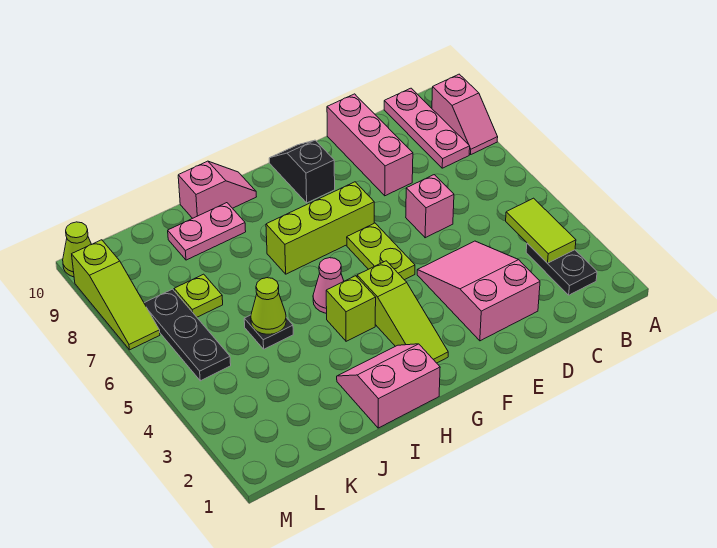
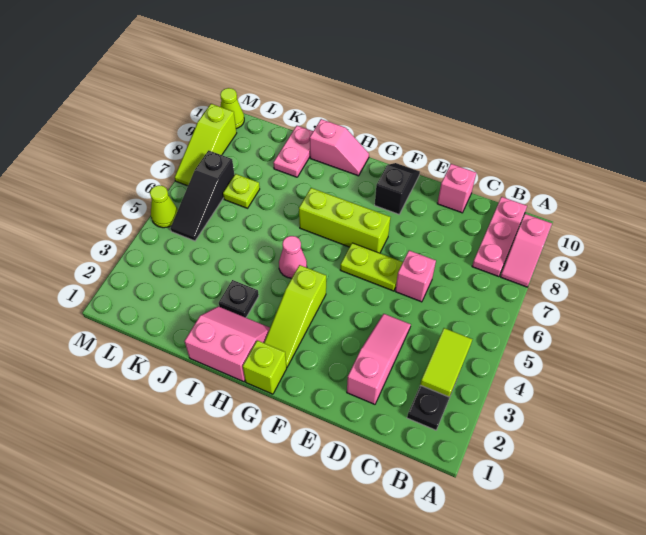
pink slope D2:E4 level 1 top 2 -> pink slope D2:D4 level 1 top 2
pink brick D8:D10 level 1 -> pink brick D10 level 1
lime plate F5:F6 level 1 -> lime plate E6:F6 level 1
lime brick H4 level 1 -> lime brick G1 level 1
pink plate I9:J9 level 1 -> pink plate J9:J10 level 1
black plate J5 level 1 -> black plate I3 level 1
lime cone J5 level 2 -> lime cone M5 level 1
black plate L5:L7 level 1 -> black slope L5:L7 level 1 top 7

